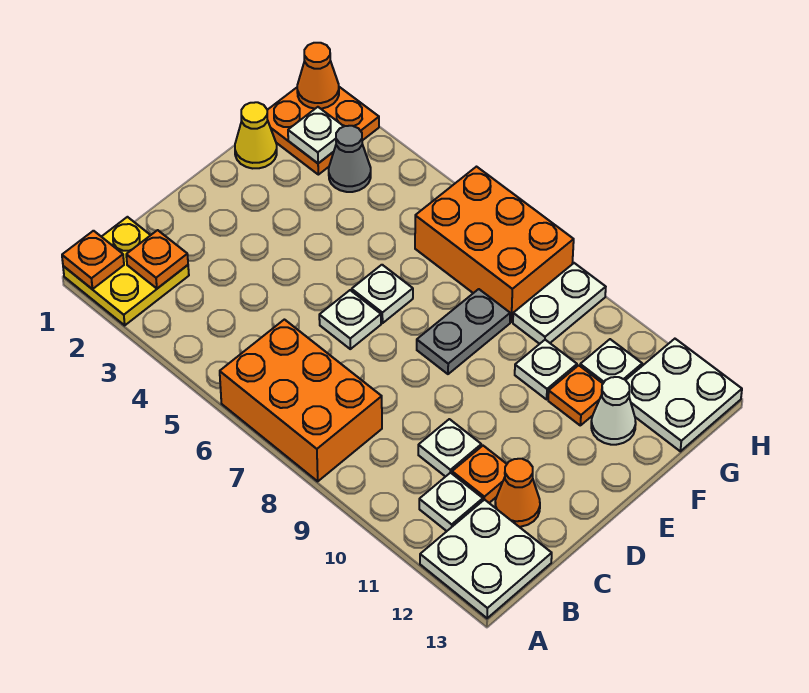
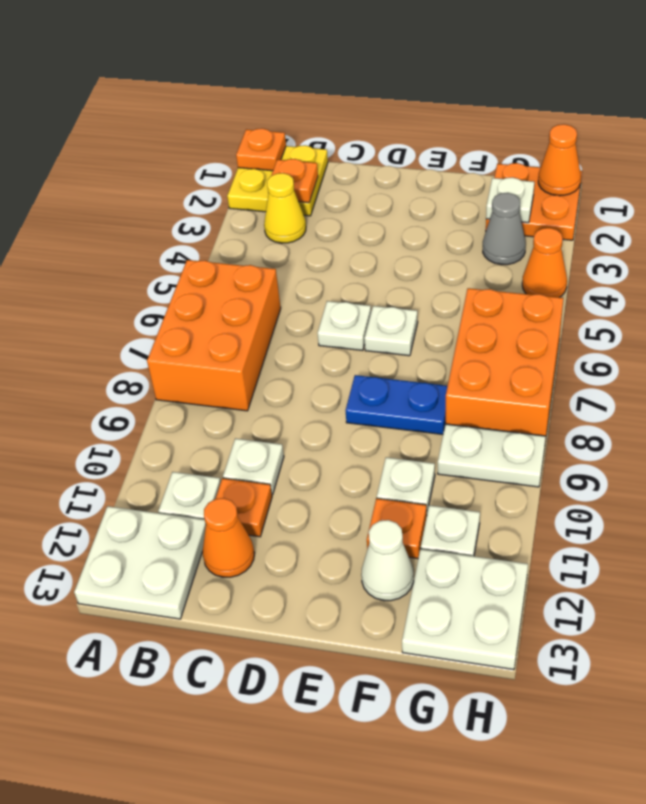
grey plate E8:F8 level 1 -> blue plate E8:F8 level 1
yellow cone F1 level 1 -> yellow cone B3 level 1
none -> orange cone H4 level 1

